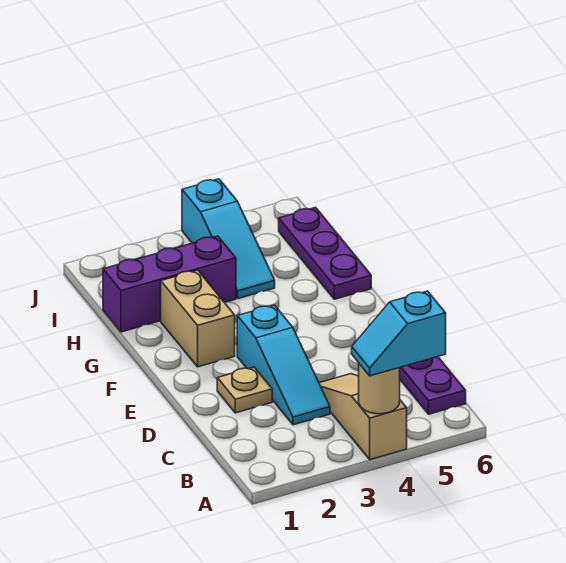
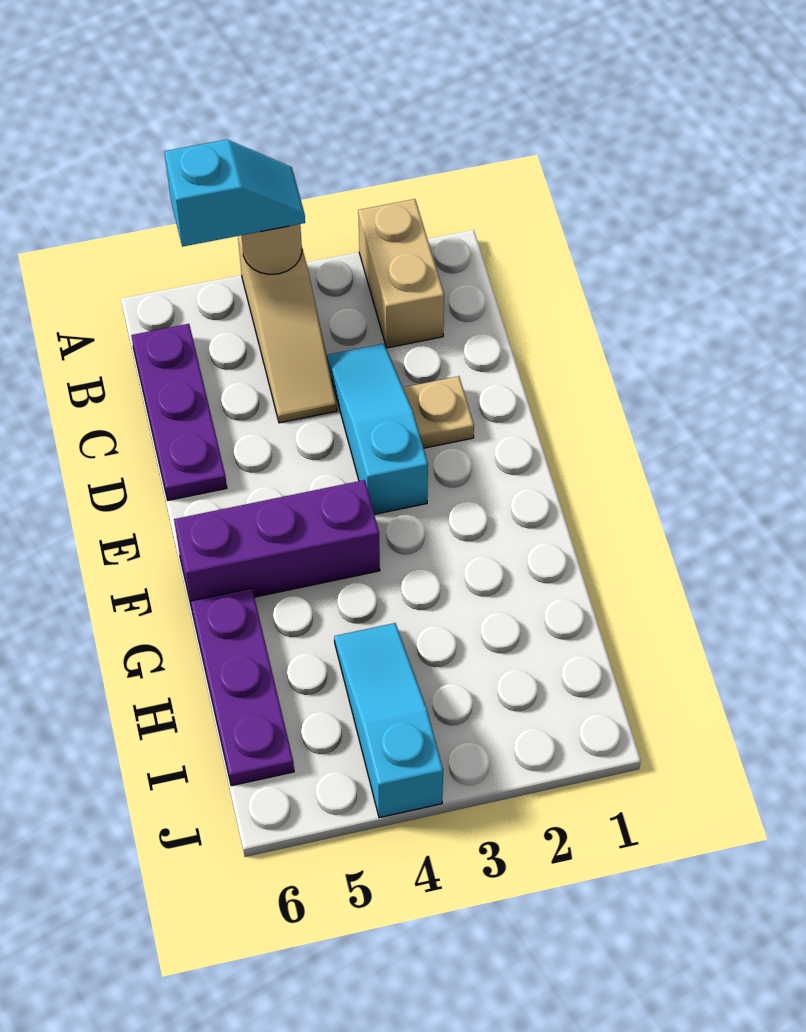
tan brick F2:G2 level 1 -> tan brick A2:B2 level 1
purple brick H1:H3 level 1 -> purple brick F4:F6 level 1

